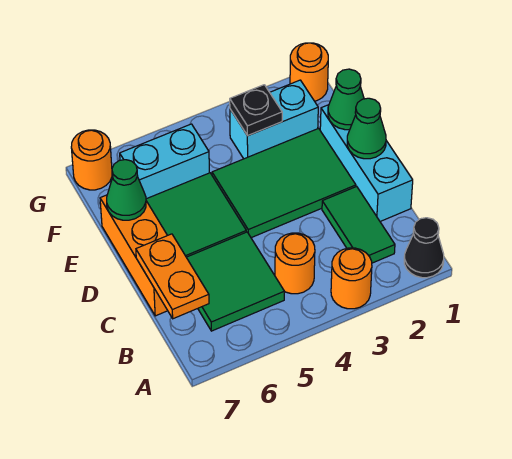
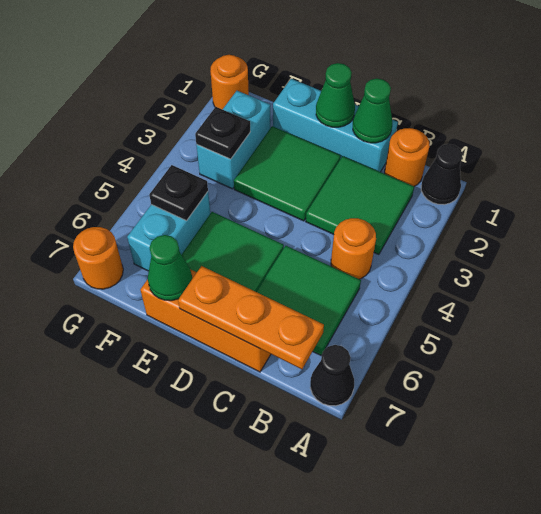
orange round brick A3 level 1 -> orange round brick B1 level 1
none -> black cone A7 level 1
green tile B2:C2 level 1 -> green tile B2:C3 level 1
orange plate B7:C7 level 2 -> orange plate B7:D7 level 2
green tile D2:E4 level 1 -> green tile D2:E3 level 1
green cone E1 level 2 -> green cone C1 level 2
none -> black plate F5 level 2

